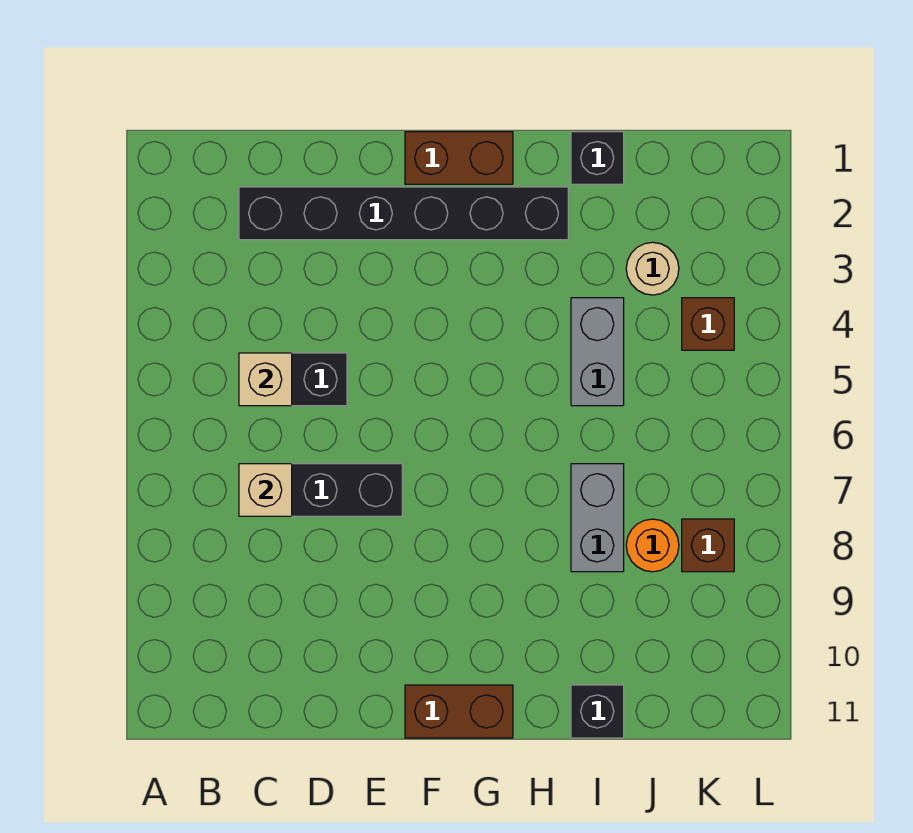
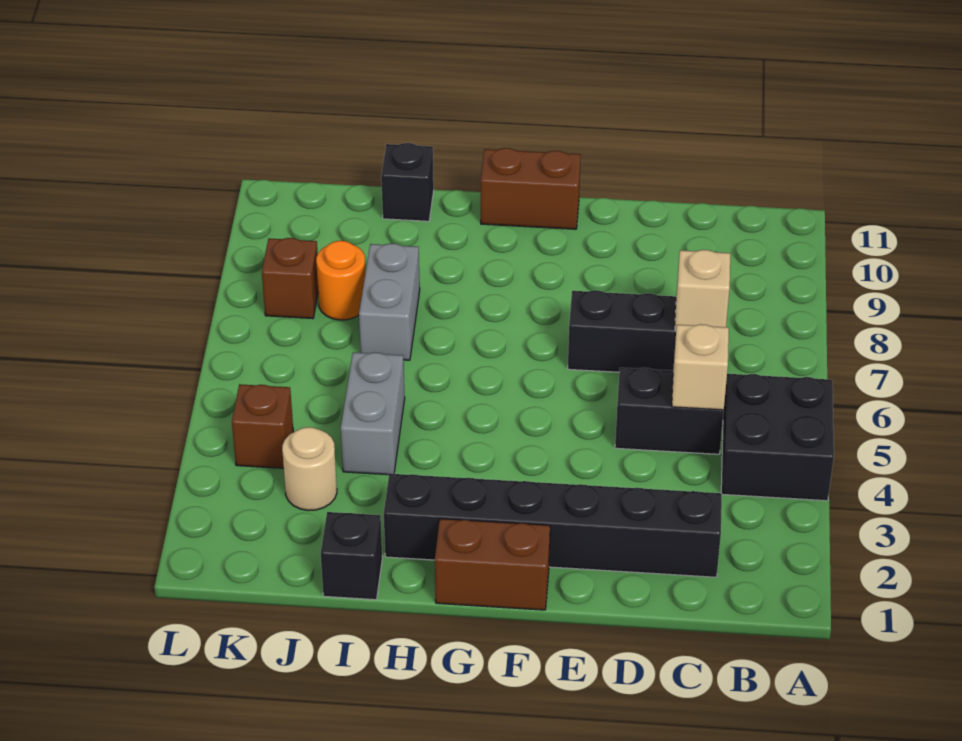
none -> black brick A4:B5 level 1

